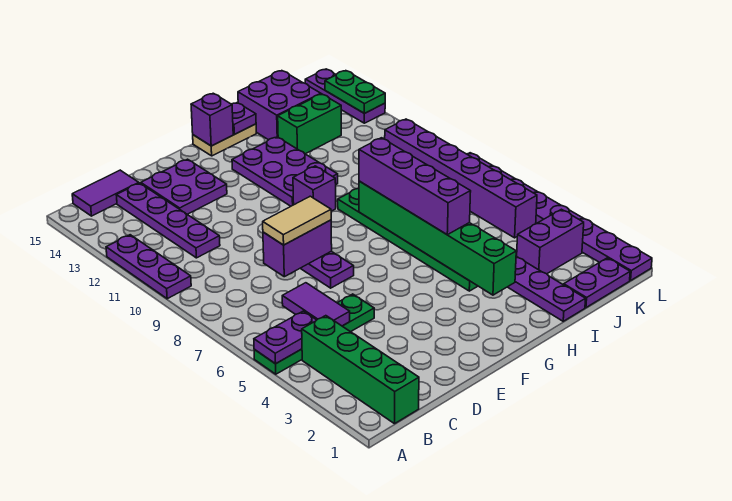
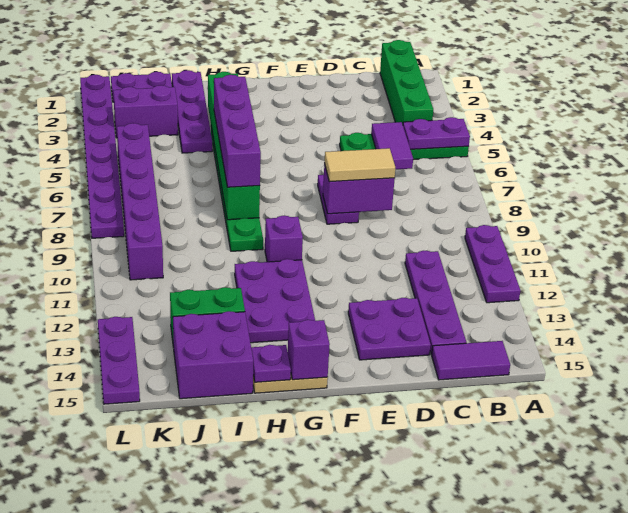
green plate L13:L14 level 2 -> none

